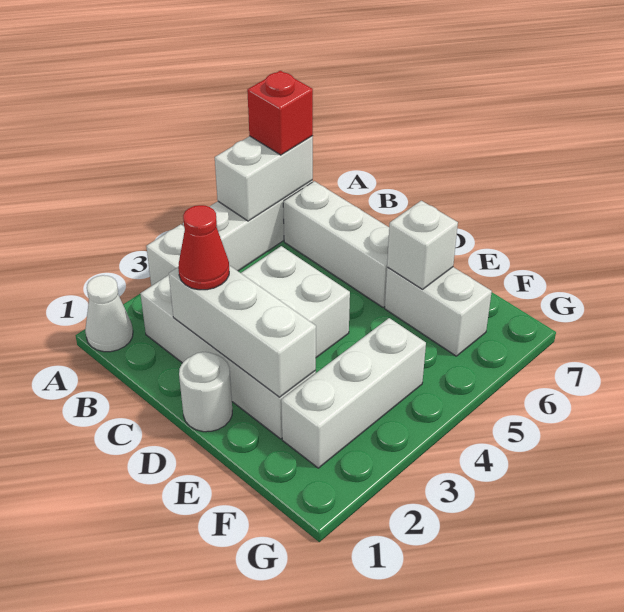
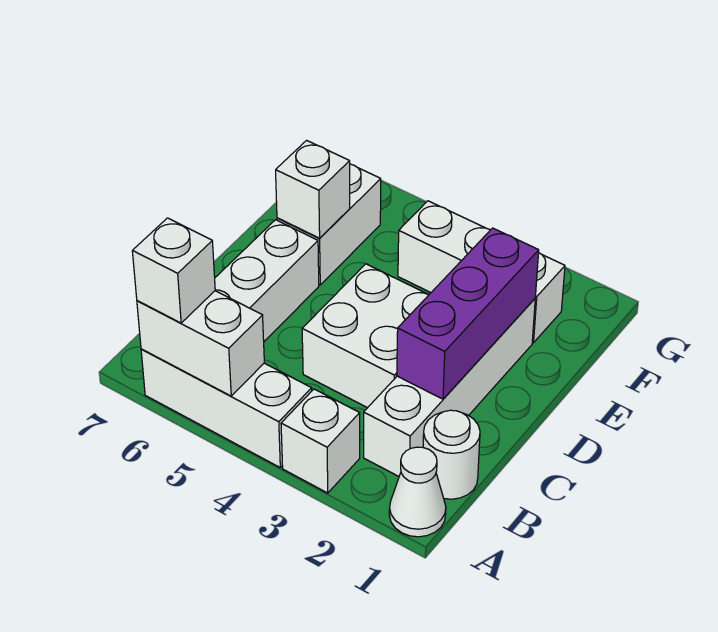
red brick A6 level 3 -> white brick A6 level 3
white brick C2:E2 level 2 -> purple brick C2:E2 level 2
red cone C2 level 3 -> none
white round brick D1 level 1 -> white round brick B1 level 1

